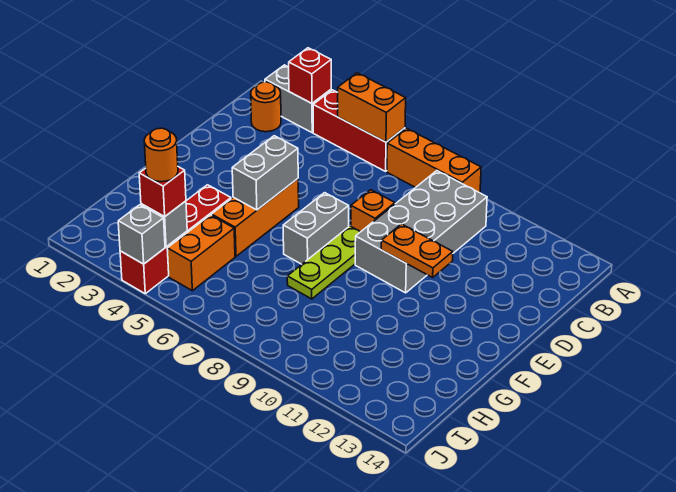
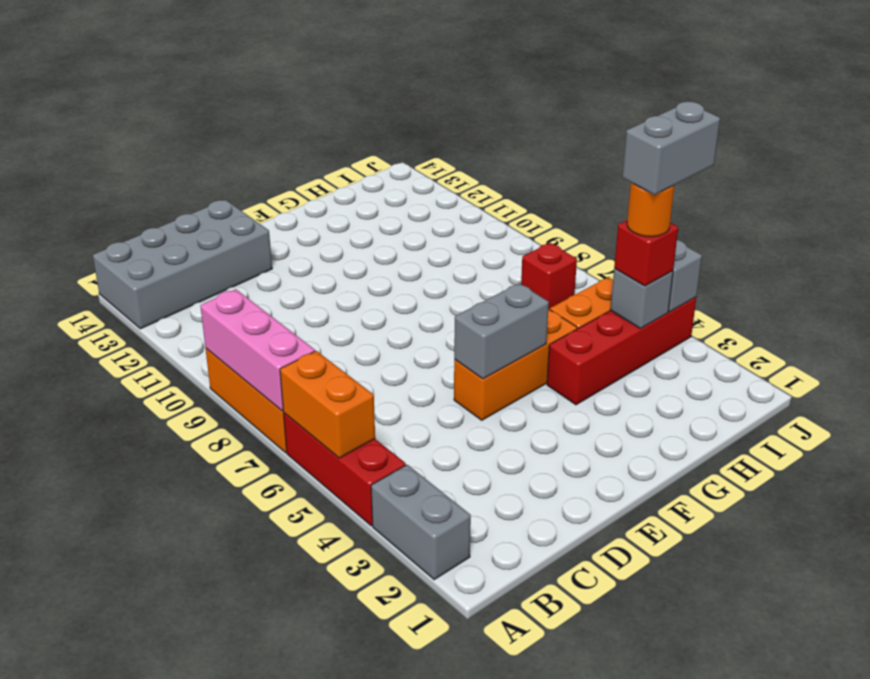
red brick A3 level 2 -> red brick I7 level 1
none -> pink brick A7:A9 level 2
orange round brick B2 level 1 -> none
grey brick B9:E10 level 1 -> grey brick A13:D14 level 1
orange brick D8 level 1 -> none
grey brick E7:F7 level 1 -> grey brick I4:J4 level 5
lime plate E8:G8 level 1 -> none
orange plate E10:E11 level 2 -> none

